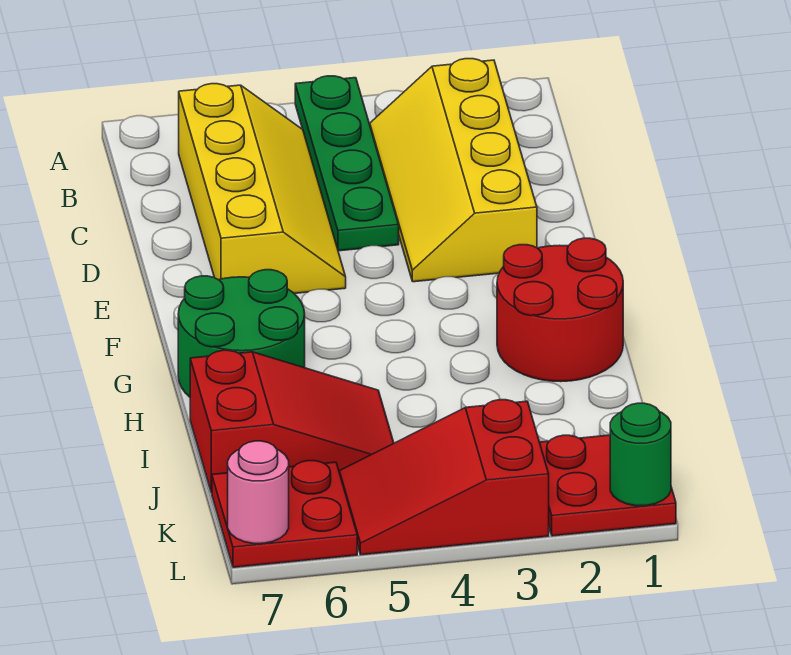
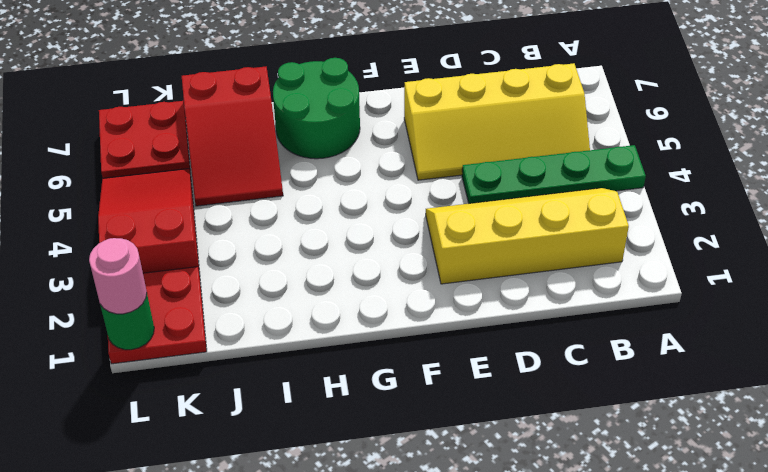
red round brick G1:H2 level 1 -> none
pink round brick L7 level 2 -> pink round brick L1 level 3

